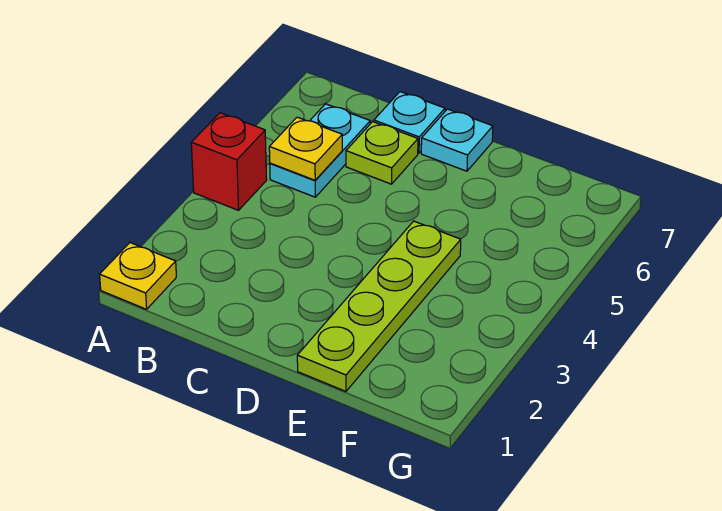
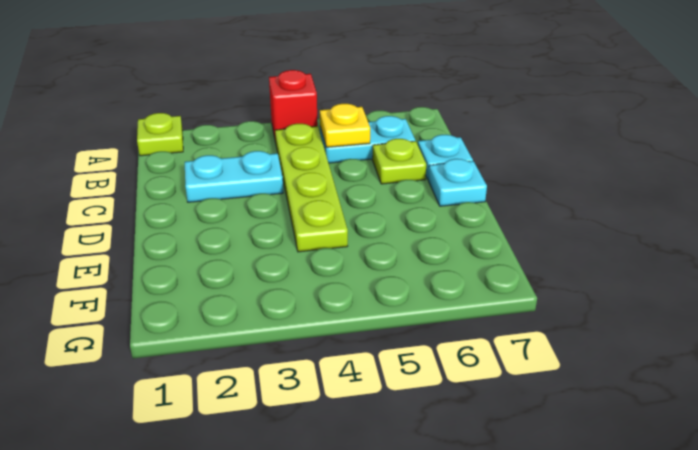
yellow plate A1 level 1 -> lime plate A1 level 1
none -> cyan plate C2:C3 level 1
lime plate E1:E4 level 1 -> lime plate B4:E4 level 1

